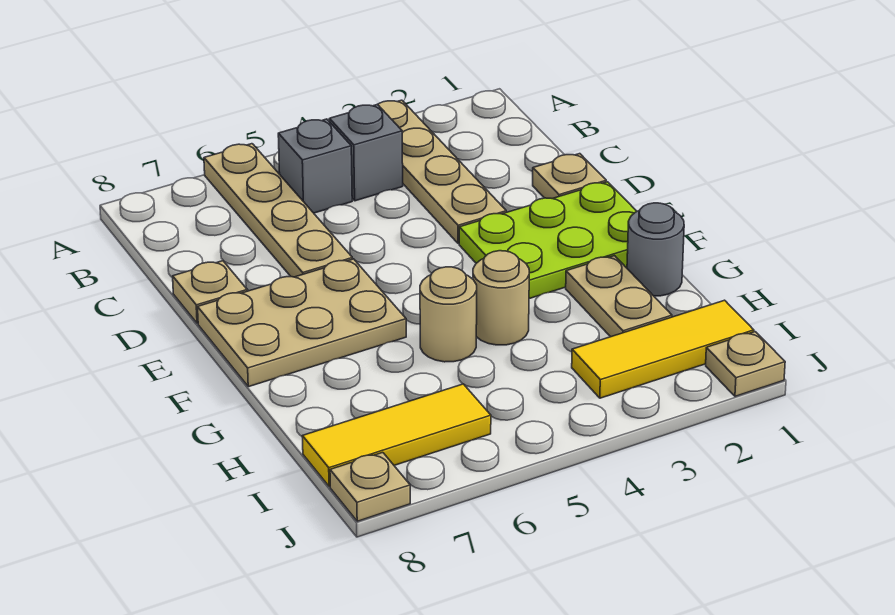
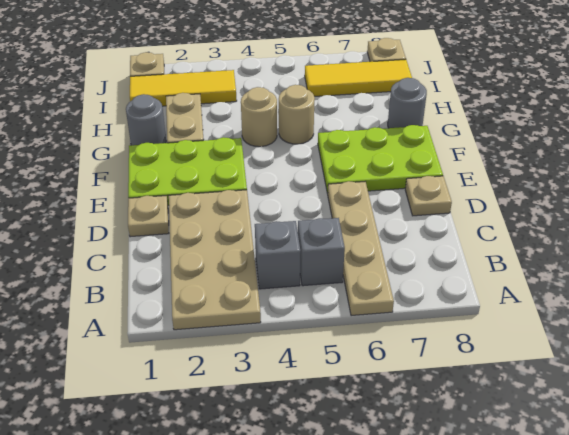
tan plate A3:D3 level 1 -> tan plate A2:D3 level 1
tan plate E6:F8 level 1 -> lime plate E6:F8 level 1
none -> grey round brick G8 level 1

